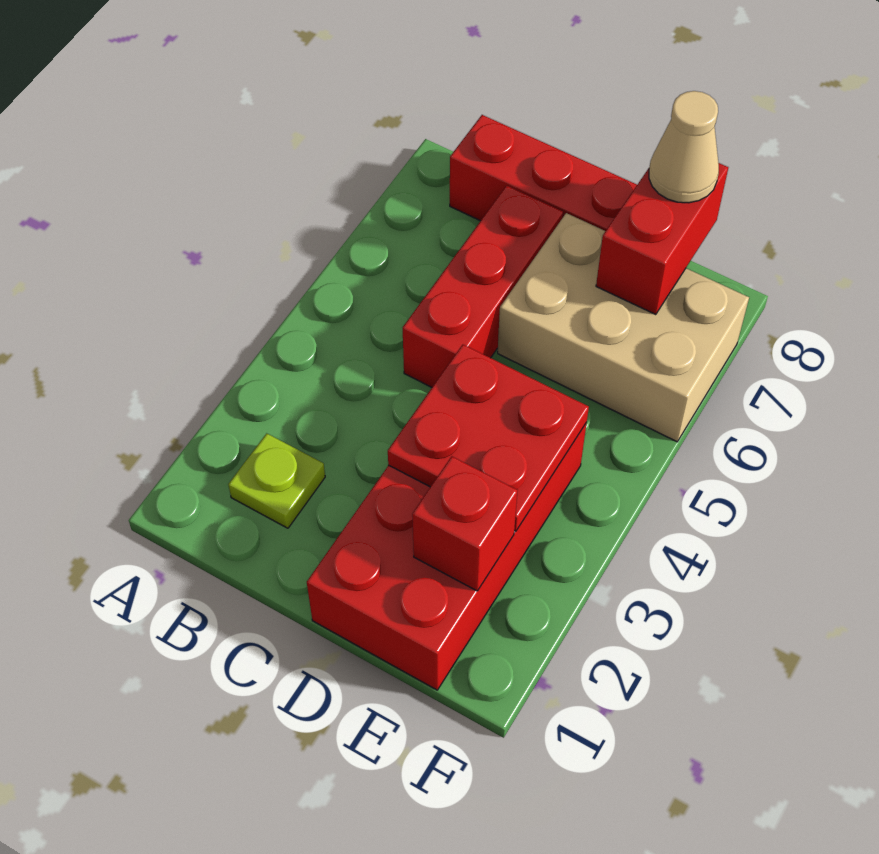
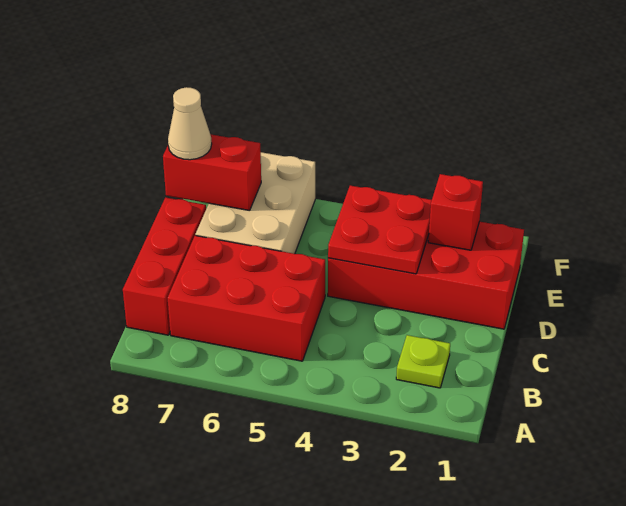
red brick C5:C7 level 1 -> red brick B5:C7 level 1

